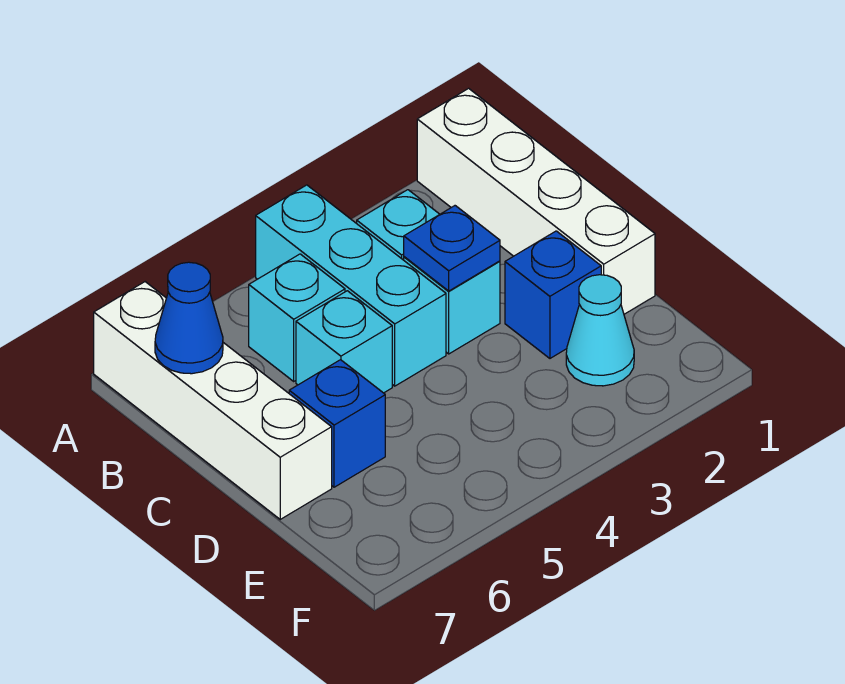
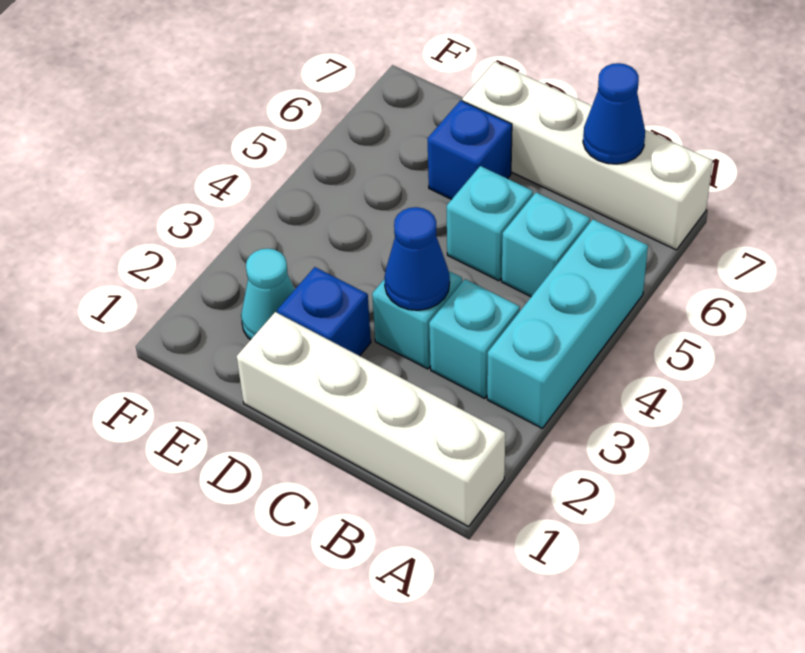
cyan brick A4:C4 level 1 -> cyan brick A3:A5 level 1
blue plate C3 level 2 -> blue cone C3 level 2

